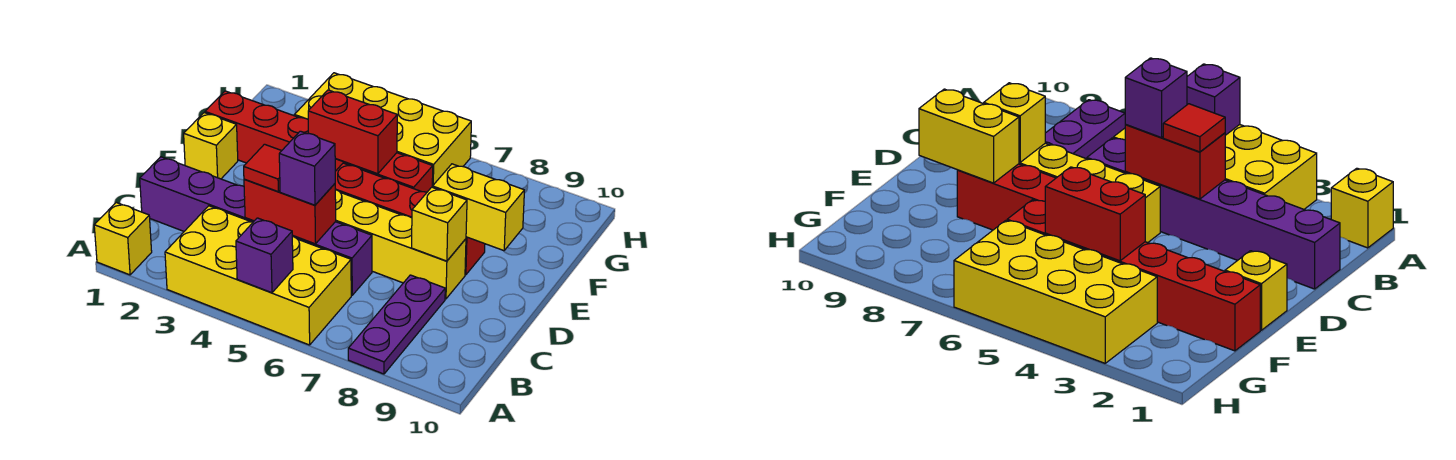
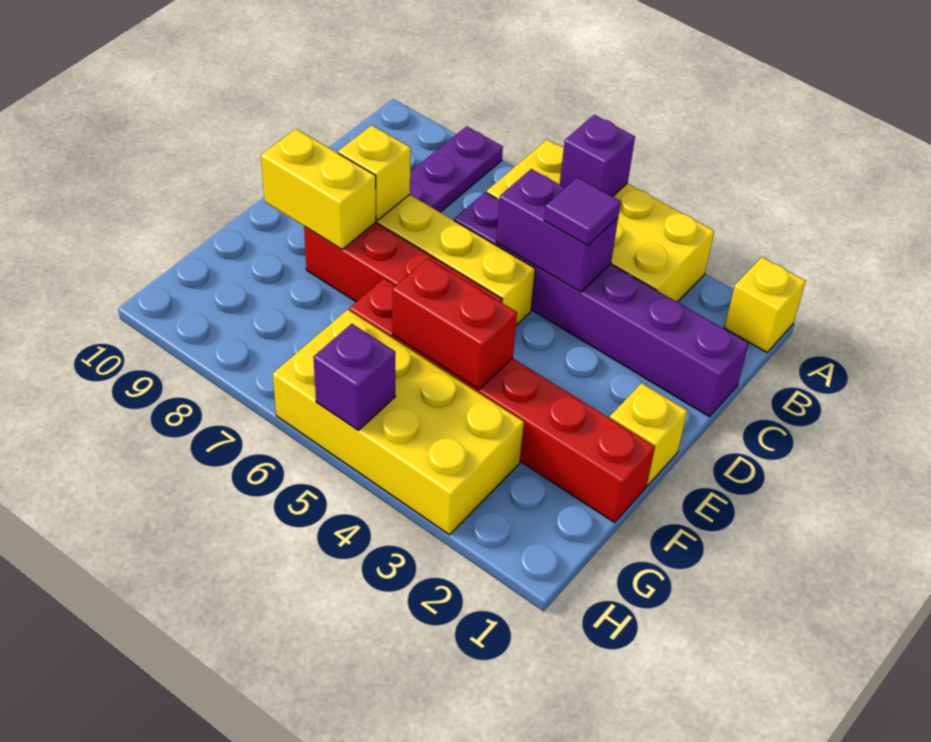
red brick C4:C5 level 2 -> purple brick C4:C5 level 2
red tile C4 level 3 -> purple tile C4 level 3
purple brick C5 level 3 -> purple brick H5 level 2

